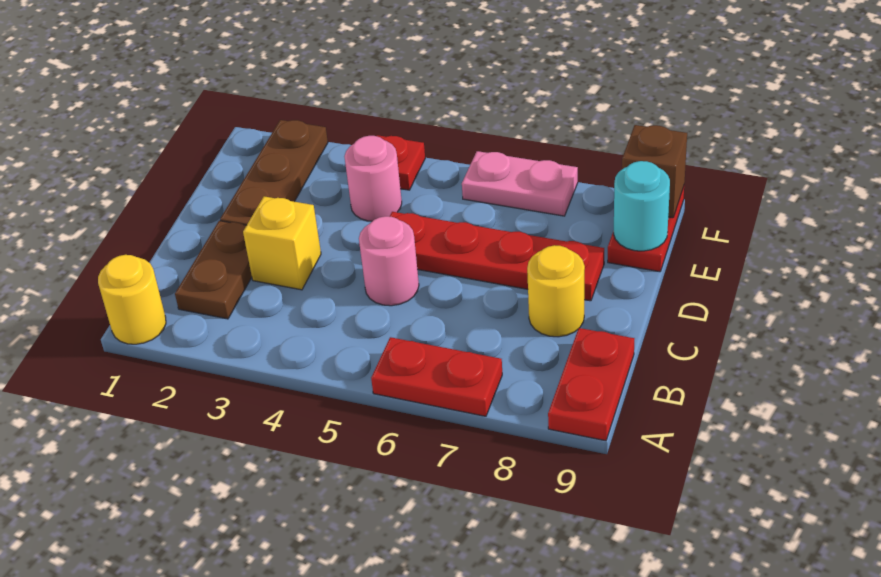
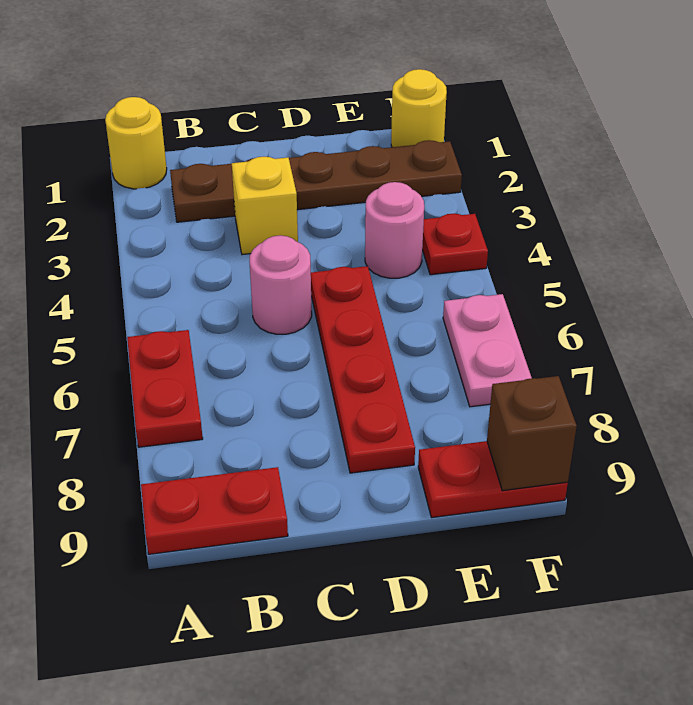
yellow round brick C8 level 1 -> yellow round brick F1 level 1
cyan round brick E9 level 2 -> none

